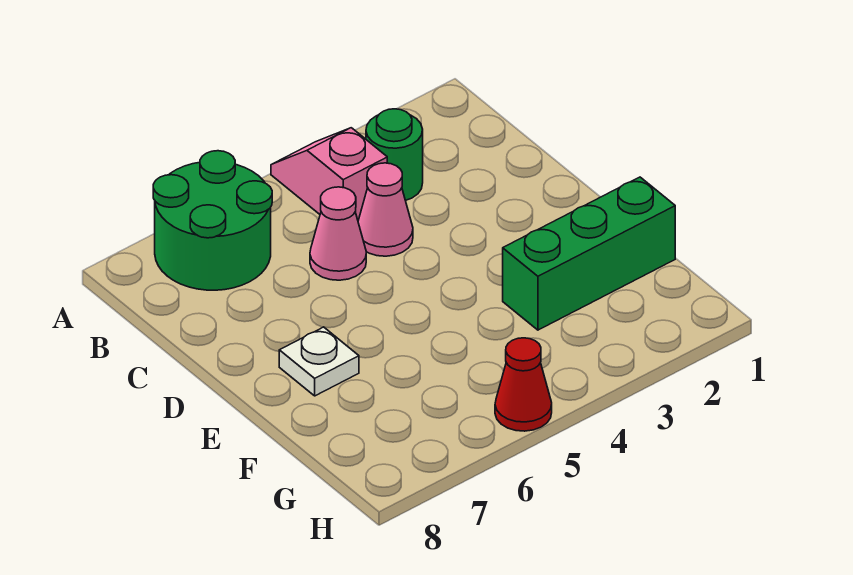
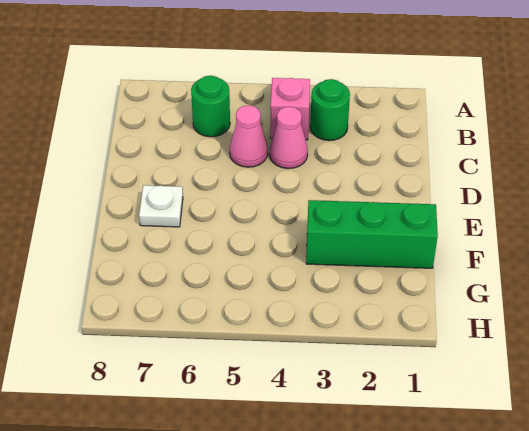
green round brick A6:B7 level 1 -> green round brick B6 level 1
red cone H5 level 1 -> none

